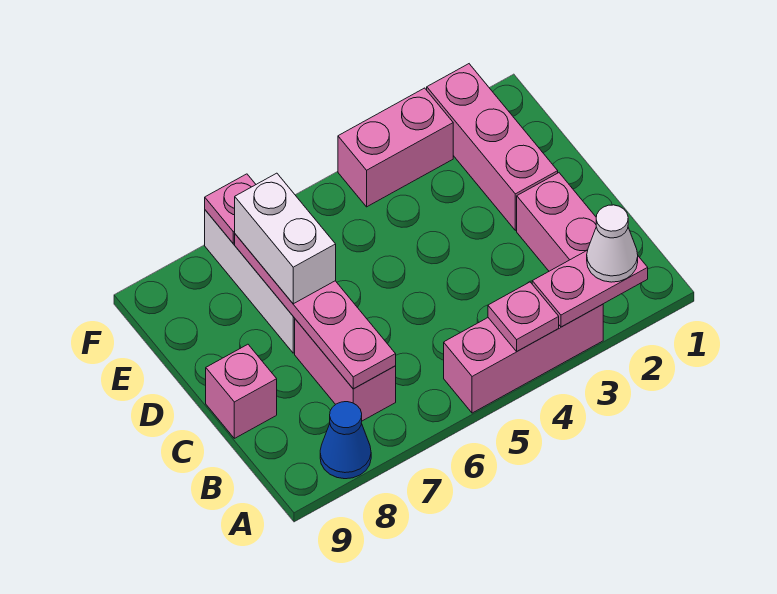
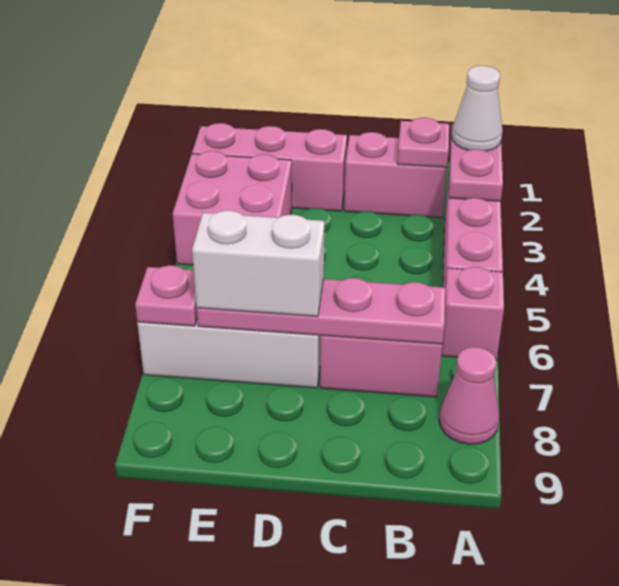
pink plate A4 level 2 -> pink plate B2 level 2
blue cone A8 level 1 -> pink cone A8 level 1
pink brick C9 level 1 -> pink brick A6 level 1
pink brick F3:F4 level 1 -> pink brick E3:F4 level 1

